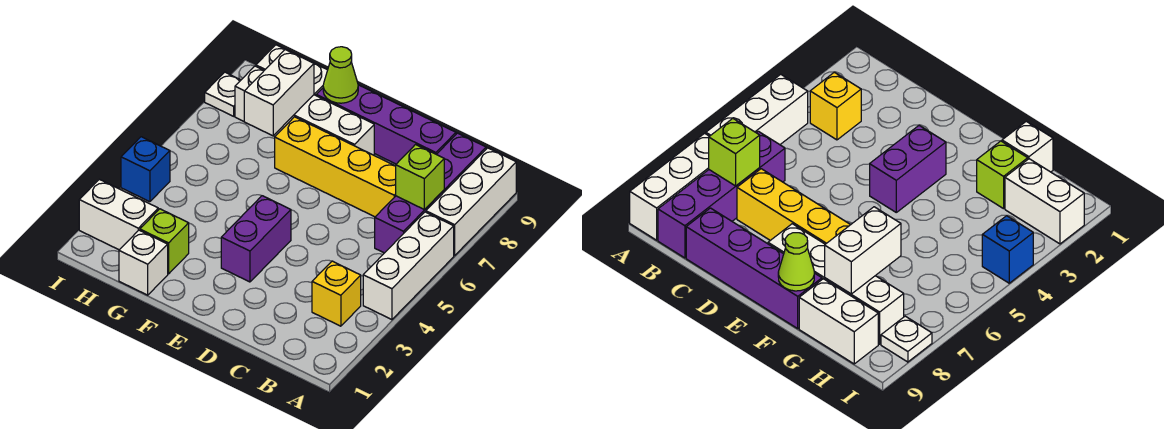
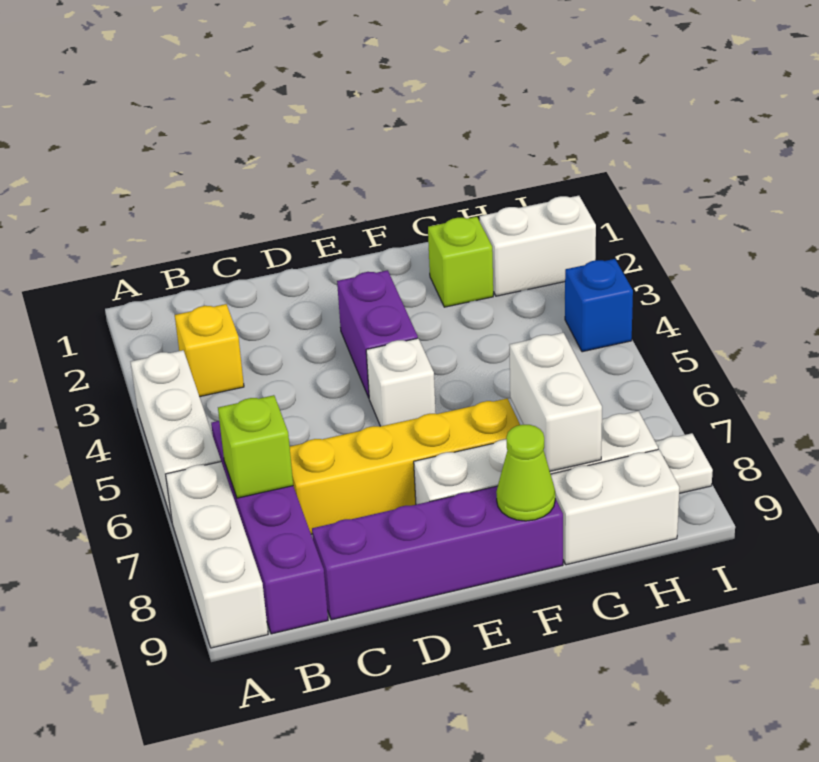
white brick G1 level 1 -> white brick E5 level 1

